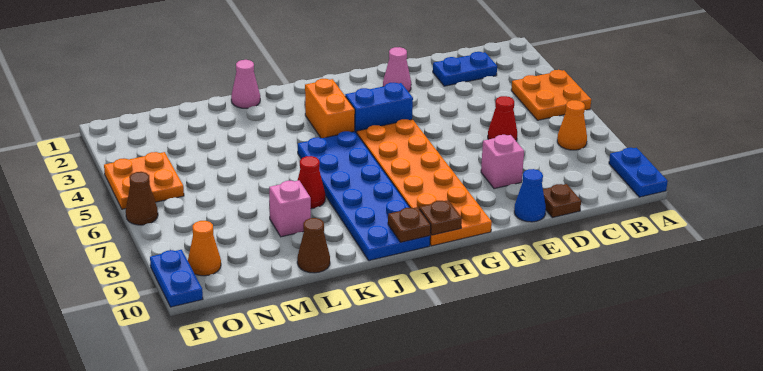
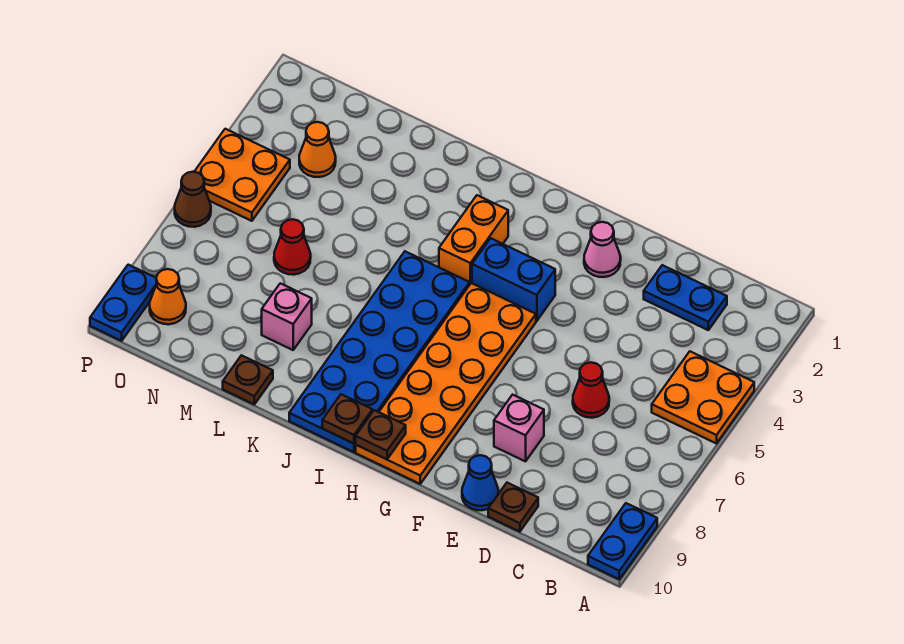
orange cone B7 level 1 -> orange cone N3 level 1
pink cone K1 level 1 -> none
red cone K7 level 1 -> red cone M6 level 1
brown cone L10 level 1 -> brown plate L10 level 1

